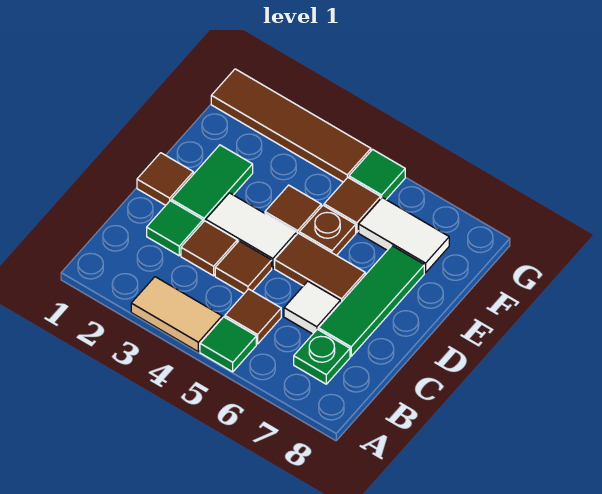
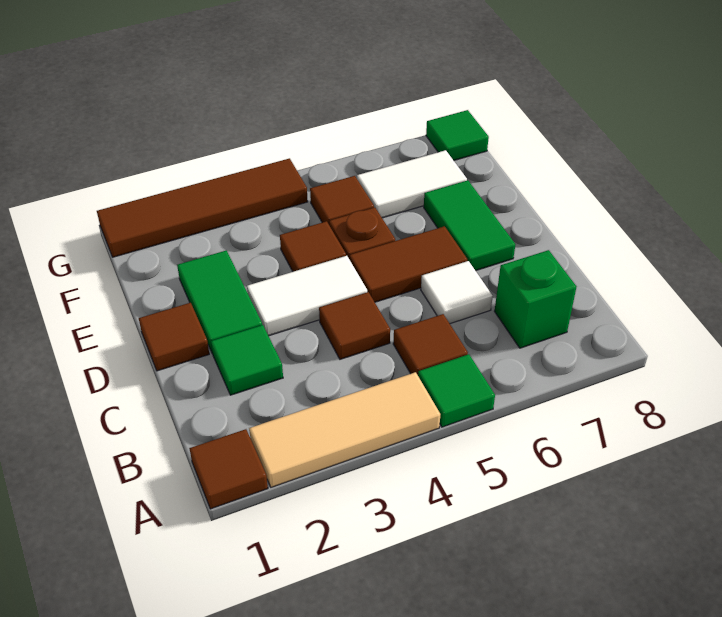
tan tile A3:A4 level 1 -> tan tile A2:A4 level 1
green plate B7 level 1 -> green brick B7 level 1
brown tile C3 level 1 -> brown tile A1 level 1
green tile C7:E7 level 1 -> green tile D7:E7 level 1
green tile G5 level 1 -> green tile G8 level 1

